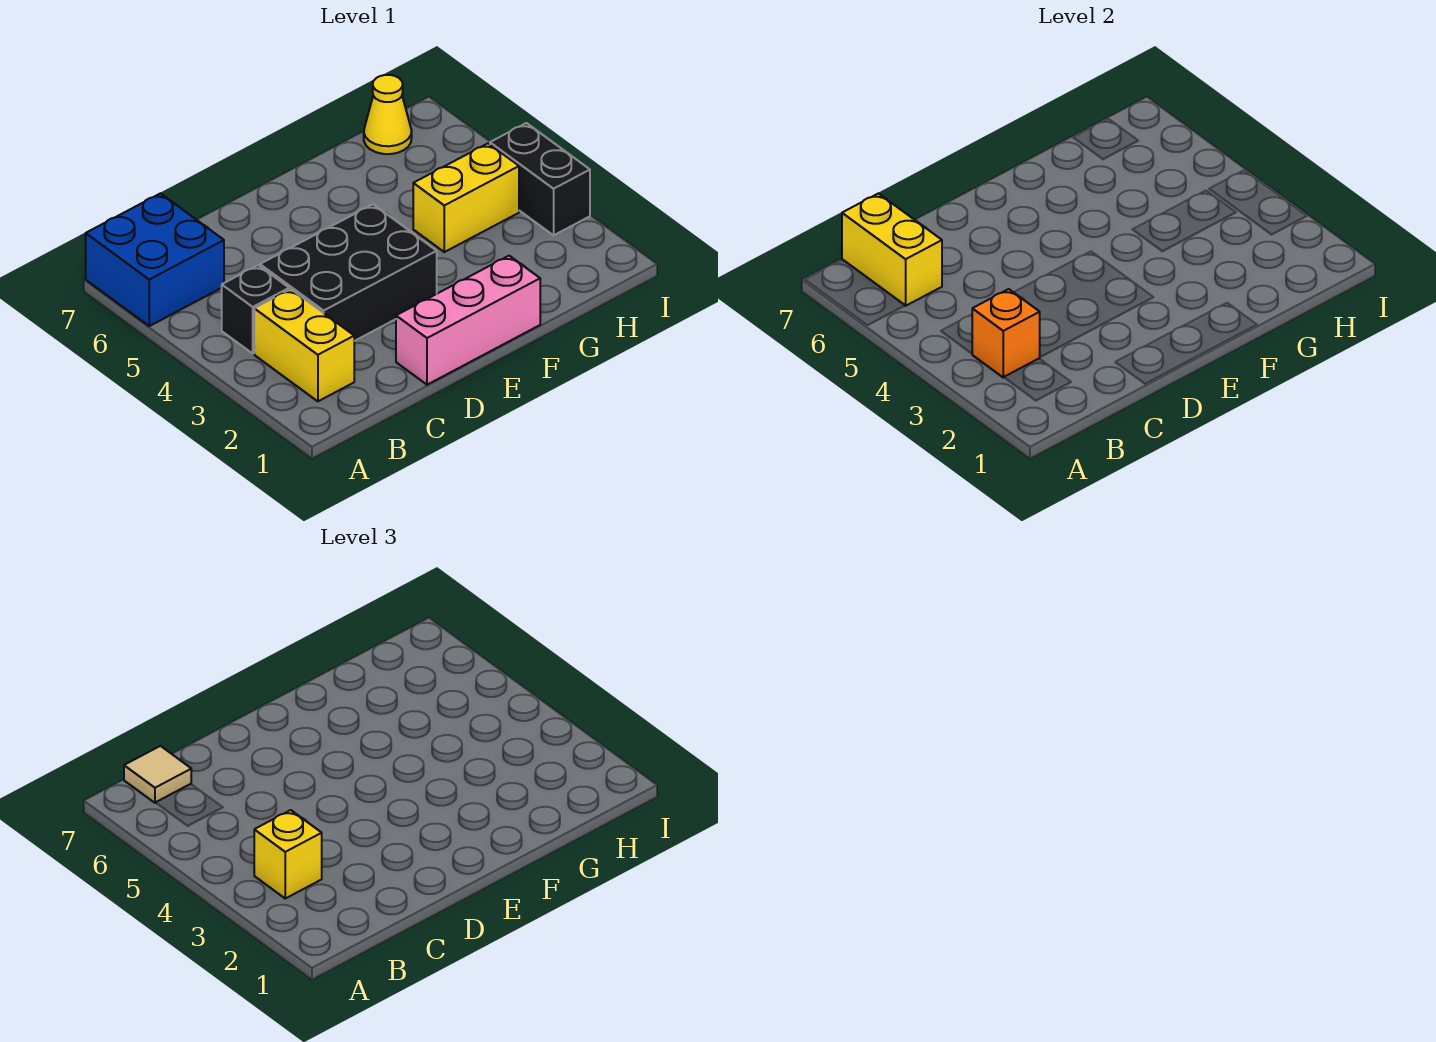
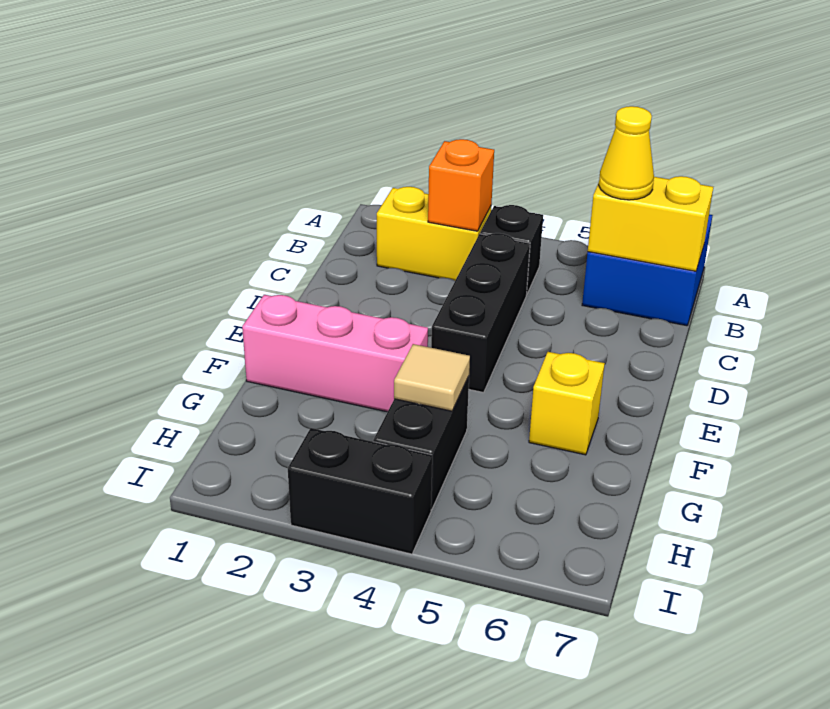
yellow brick B3 level 3 -> yellow brick F6 level 1
tan tile B7 level 3 -> tan tile G4 level 2
black brick C3:E4 level 1 -> black brick C4:E4 level 1
pink brick D1:F1 level 1 -> pink brick F1:F3 level 1
yellow brick G4:H4 level 1 -> black brick G4:H4 level 1
yellow cone H7 level 1 -> yellow cone B6 level 3

